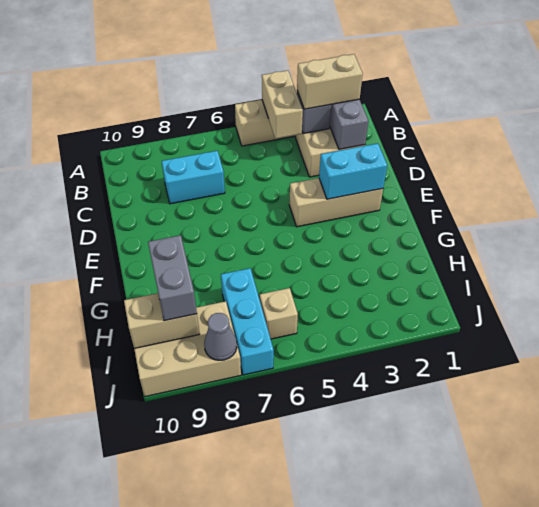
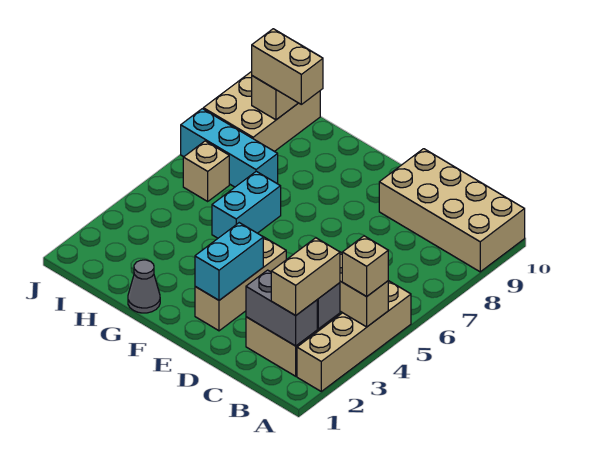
none -> tan brick A4 level 3
none -> tan brick A9:D10 level 1
cyan brick C7:C8 level 1 -> cyan brick G5:G6 level 1
grey brick H9:I9 level 3 -> tan brick H9:I9 level 3
grey cone J8 level 2 -> grey cone G1 level 1

